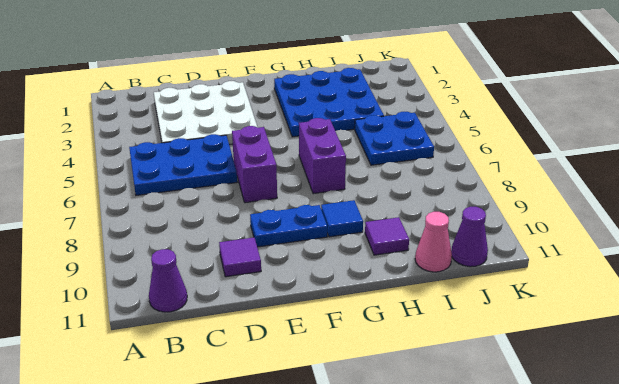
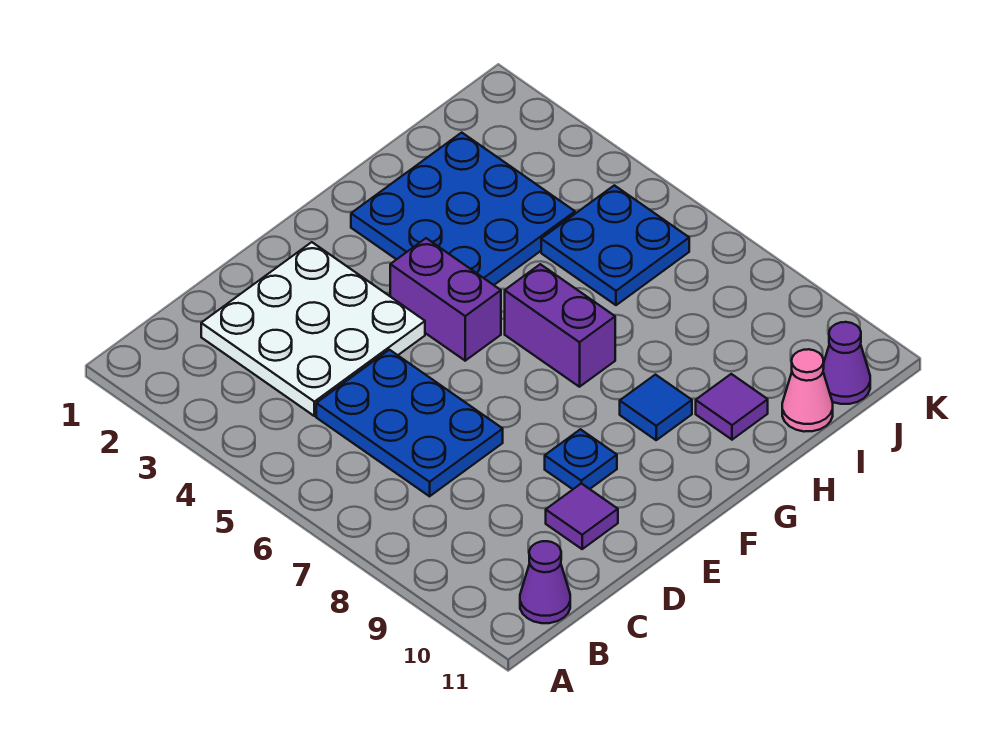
blue plate B5:D6 level 1 -> blue plate C5:D7 level 1
purple brick E6:E7 level 1 -> purple brick F4:F5 level 1
blue plate E9:F9 level 1 -> blue plate E9 level 1

